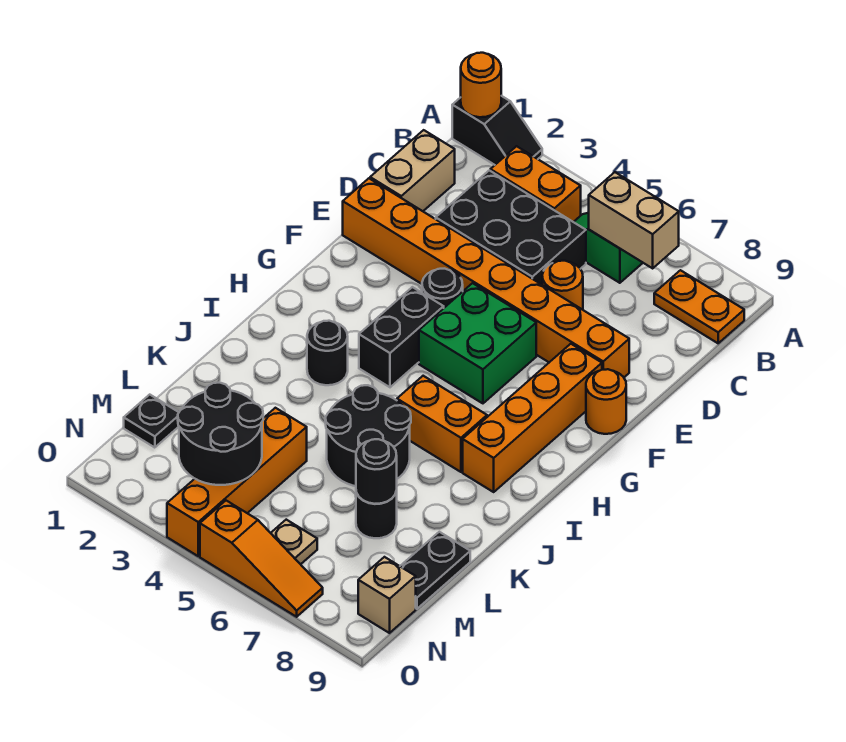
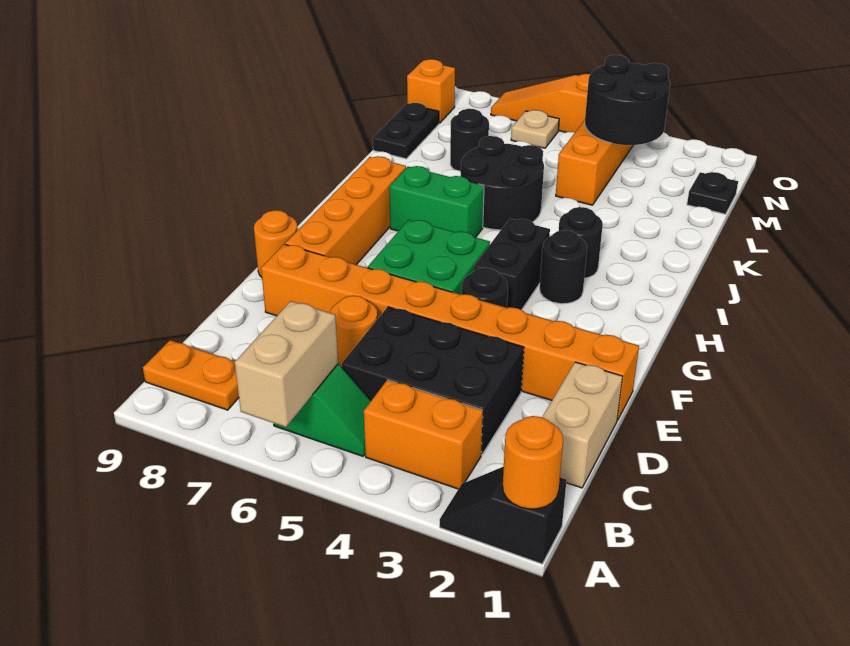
tan brick B6:B7 level 2 -> tan brick A6:B6 level 2
orange brick I6:I7 level 1 -> green brick I6:I7 level 1
black round brick L7 level 2 -> black round brick H3 level 1
tan brick N9 level 1 -> orange brick N9 level 1

